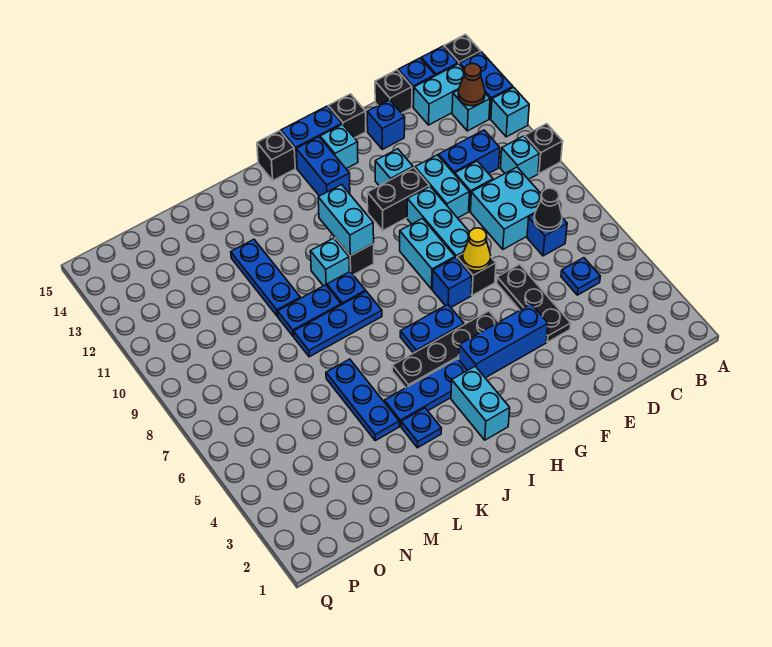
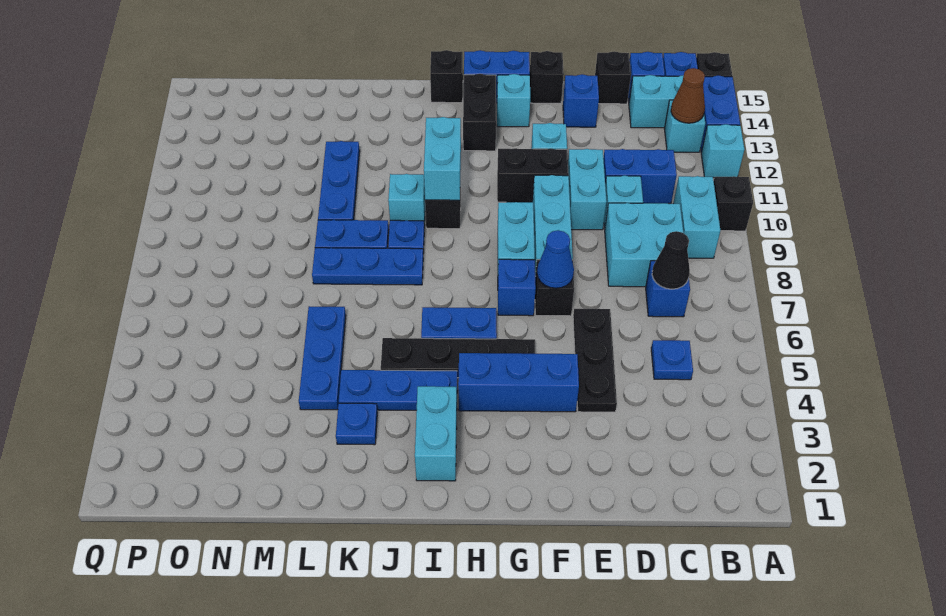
cyan brick B10 level 1 -> cyan brick B9:B10 level 1
yellow cone F7 level 2 -> blue cone F7 level 2
blue brick H13:H14 level 1 -> black brick H13:H14 level 1

